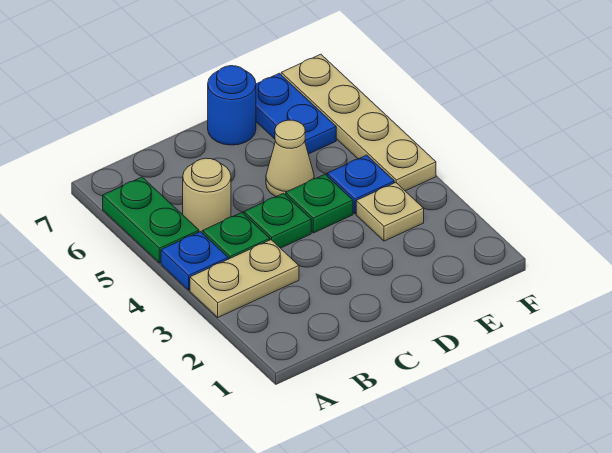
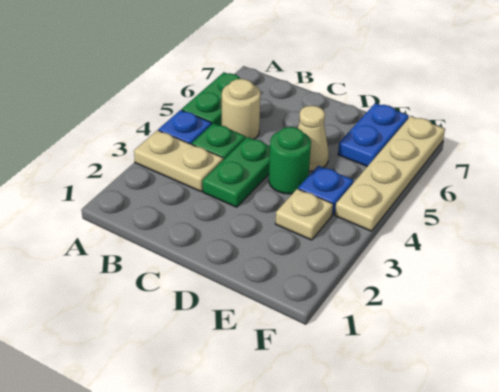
green plate C4 level 1 -> green plate C3:C4 level 1
green plate D4 level 1 -> green round brick D4 level 1
blue round brick D7 level 1 -> none

